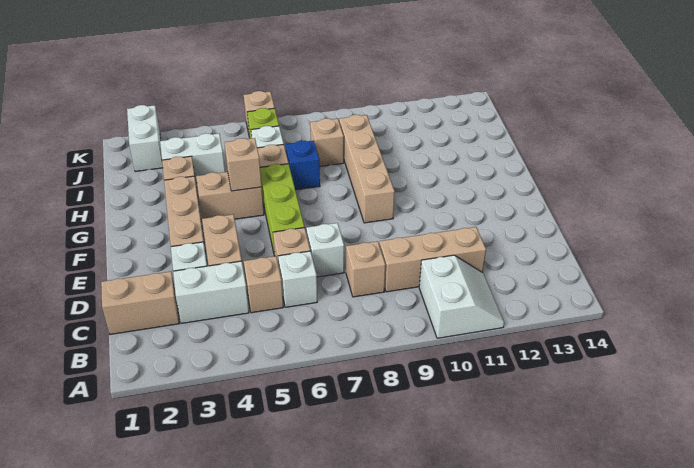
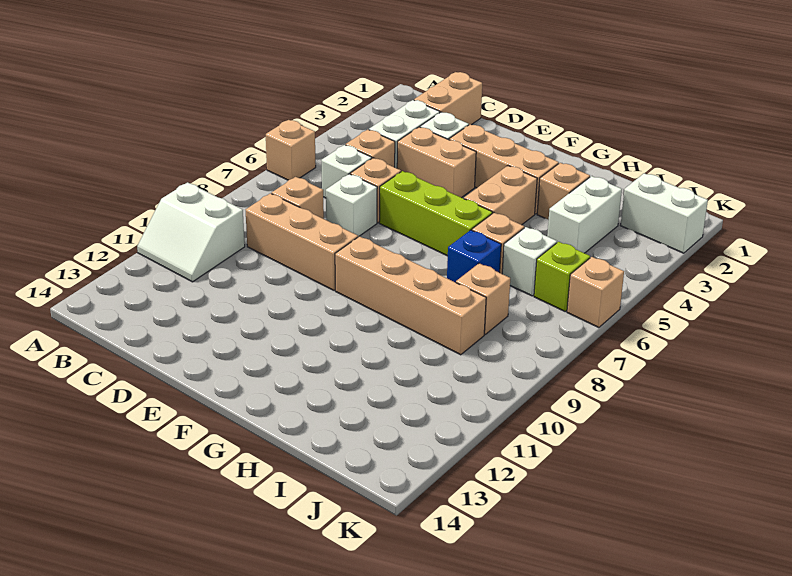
tan brick C9:C11 level 1 -> tan brick C9:E9 level 1
tan brick G5 level 2 -> tan brick A6 level 1

